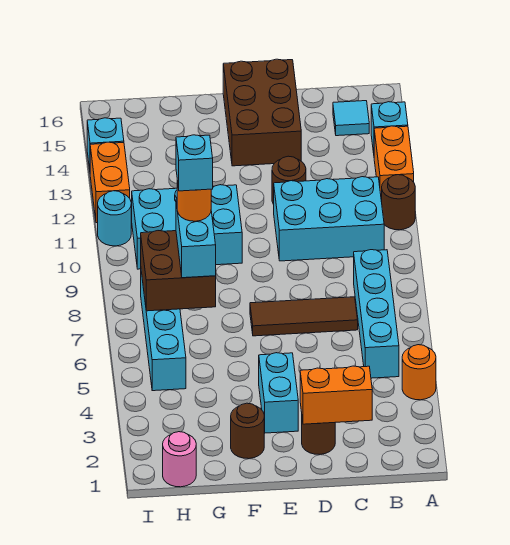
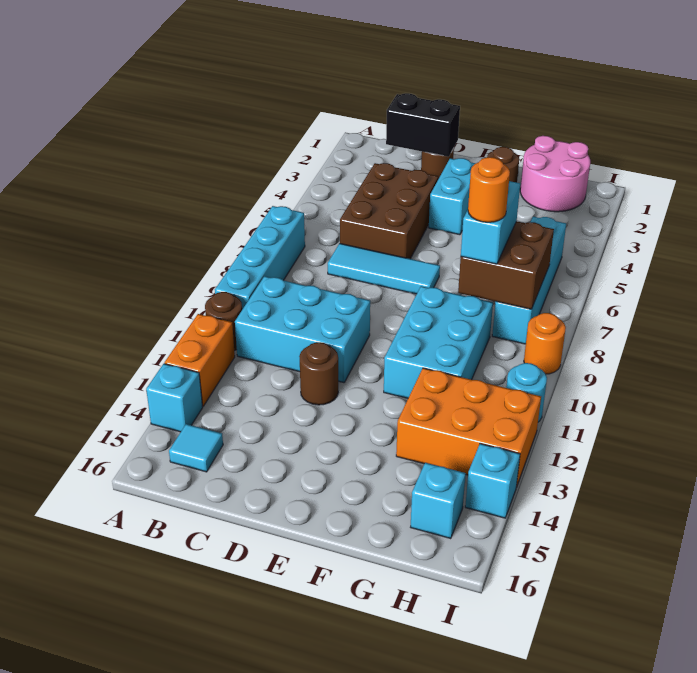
orange round brick A4 level 1 -> orange round brick I9 level 1
cyan brick B5:B8 level 1 -> cyan brick A7:A10 level 1
orange brick C2:D2 level 2 -> black brick C2:D2 level 2
brown tile C7:E7 level 1 -> cyan tile C7:E7 level 1
brown brick D14:E16 level 1 -> brown brick C4:D6 level 1
cyan brick F10:H11 level 1 -> cyan brick F9:G11 level 1
cyan brick G8 level 5 -> cyan brick H15 level 1
pink round brick H1 level 1 -> pink round brick G1:H2 level 1
orange brick I12:I13 level 1 -> orange brick G12:I13 level 1

